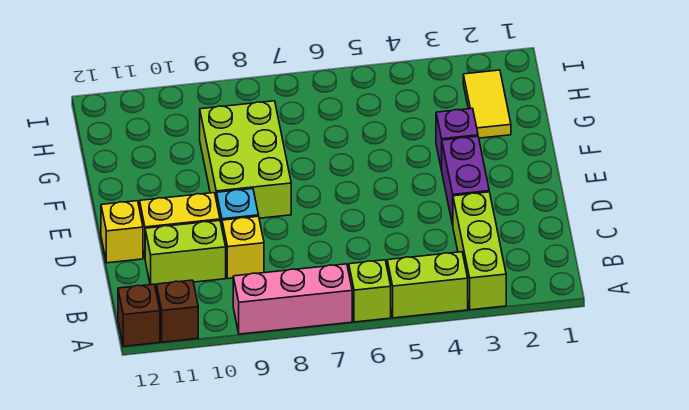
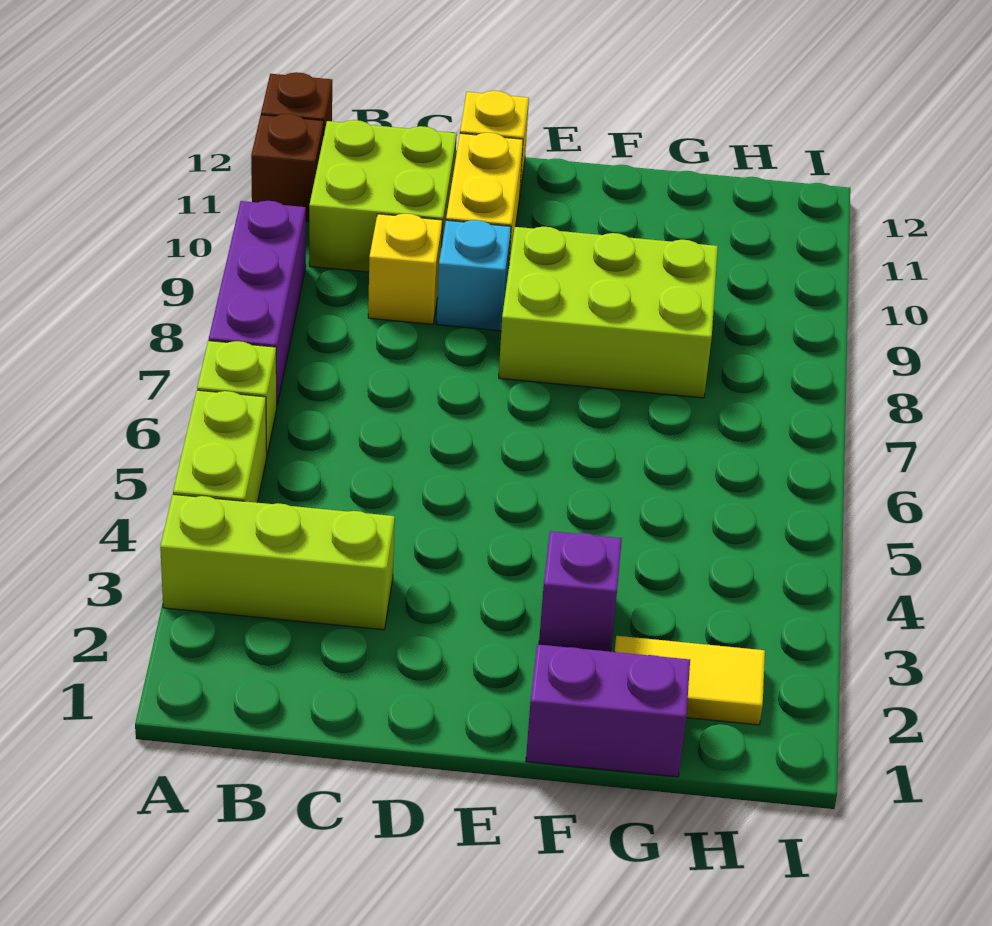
pink brick A7:A9 level 1 -> purple brick A7:A9 level 1
lime brick C10:C11 level 1 -> lime brick B10:C11 level 1
purple brick D3:E3 level 1 -> purple brick F1:G1 level 1

